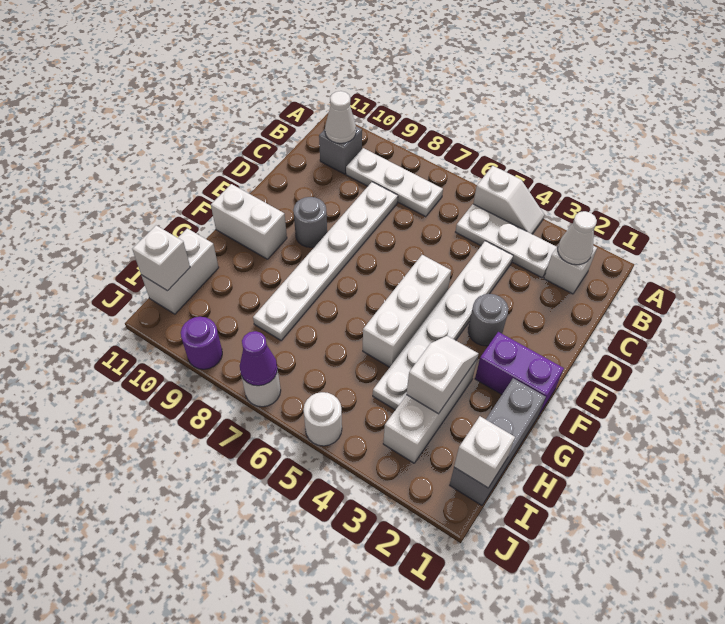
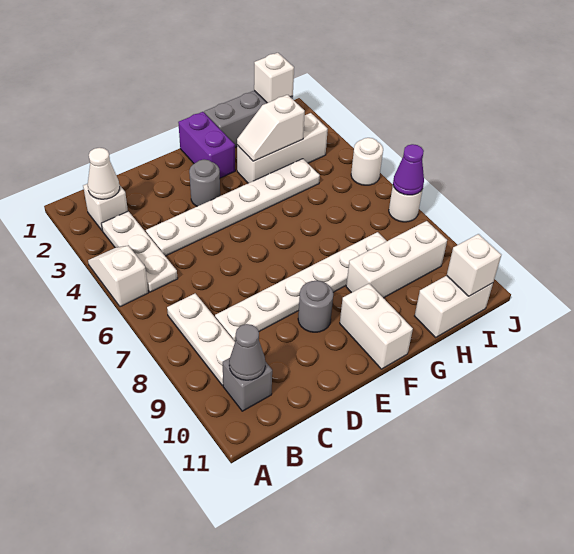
white cone B10 level 2 -> grey cone B10 level 2
white brick E5:G5 level 1 -> white brick G9:I9 level 1
purple round brick J9 level 1 -> none

